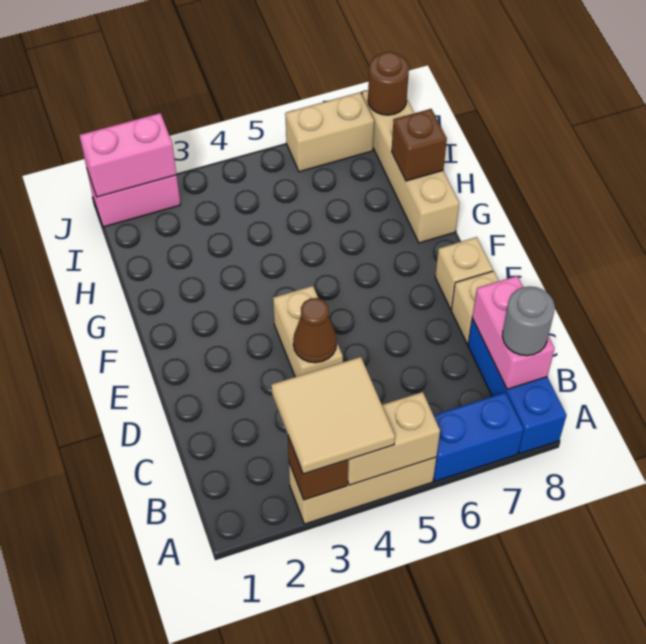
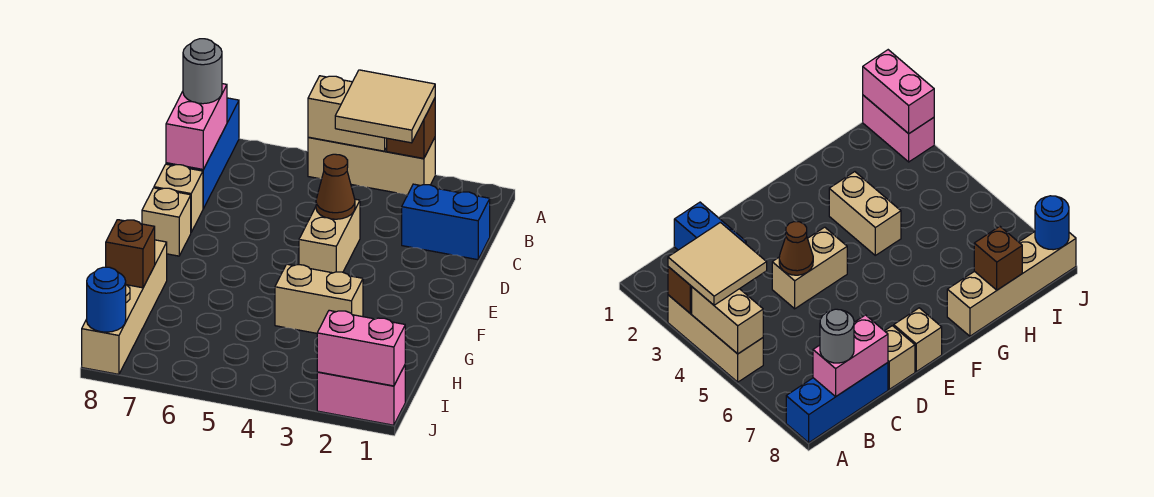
blue brick A6:A7 level 1 -> blue brick C1:C2 level 1
tan brick J6:J7 level 1 -> tan brick G3:G4 level 1
brown round brick J8 level 2 -> blue round brick J8 level 2

